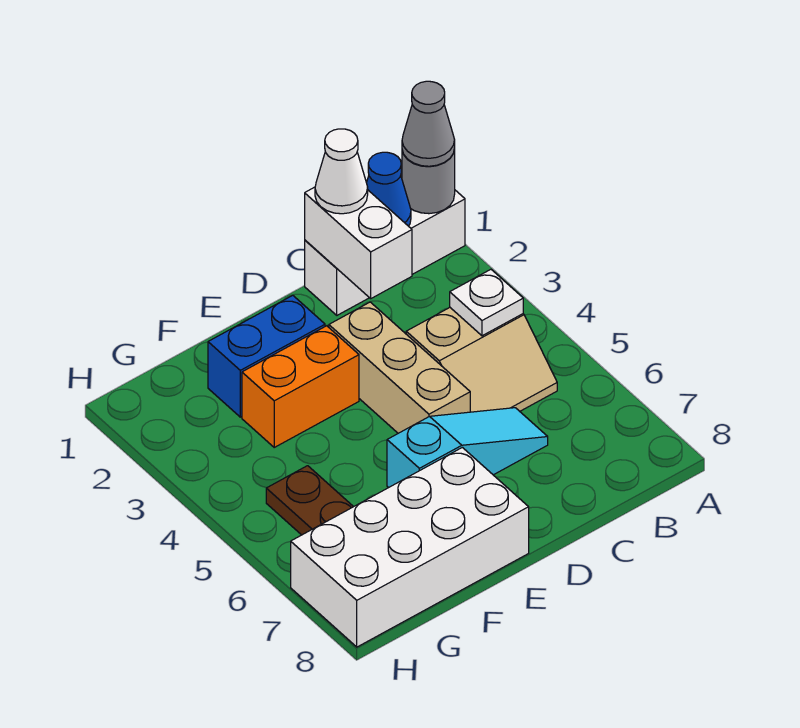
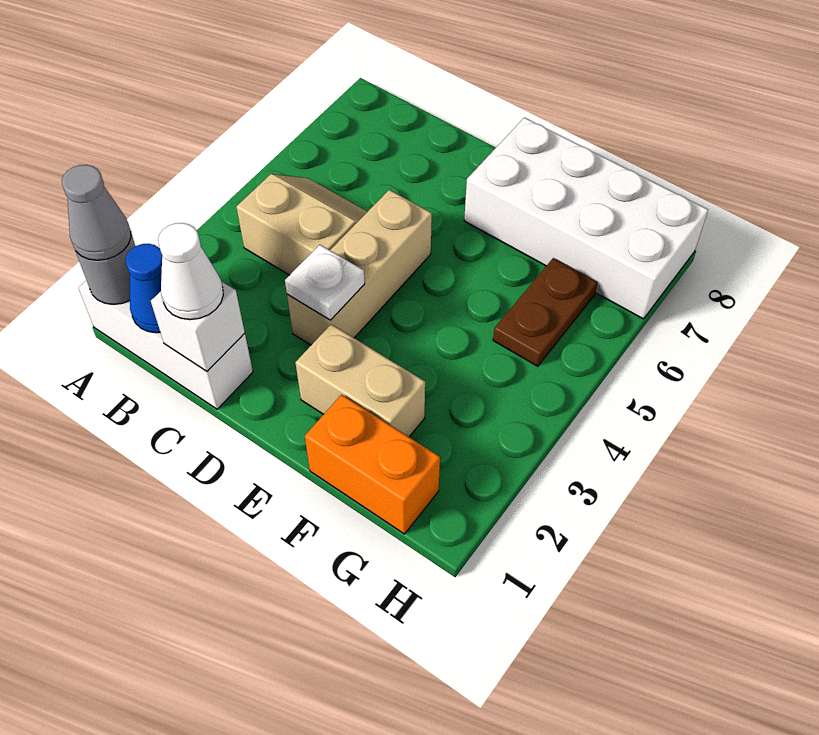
white plate B4 level 2 -> white plate D3 level 2
white brick C1:C2 level 2 -> white brick C1 level 2
cyan slope C6:E6 level 1 top E -> none
blue brick E2:F2 level 1 -> tan brick E2:F2 level 1
orange brick E3:F3 level 1 -> orange brick F1:G1 level 1

